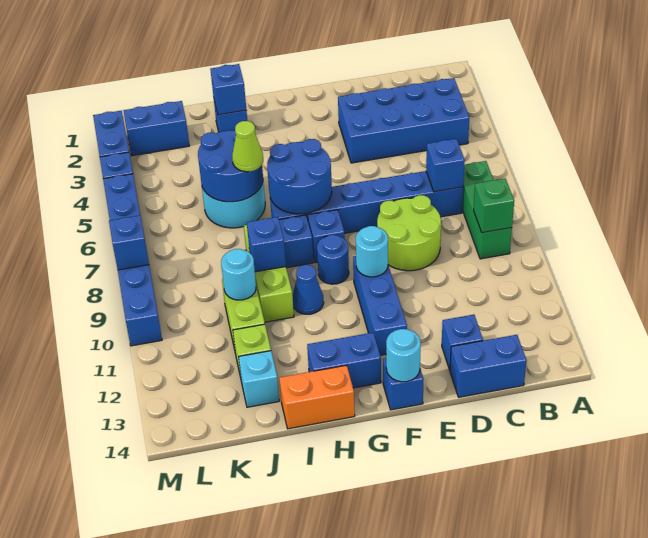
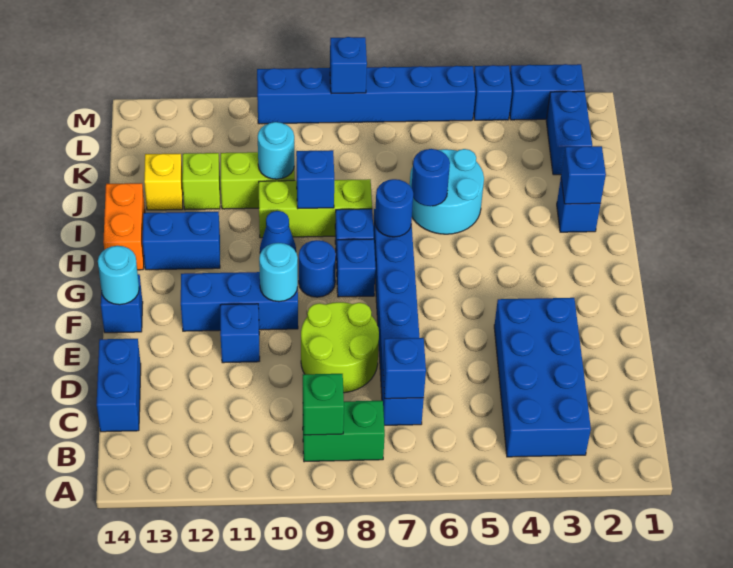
green brick B7:B9 level 1 -> green brick B8:B9 level 1
blue brick D13 level 1 -> blue brick E11 level 1
blue round brick G6:H7 level 2 -> blue round brick H7 level 2
blue brick G13:H13 level 1 -> blue brick H12:H13 level 1
blue round brick I5:J6 level 2 -> blue round brick I6 level 2
lime cone I6 level 3 -> none
cyan brick J13 level 1 -> yellow brick J13 level 1

